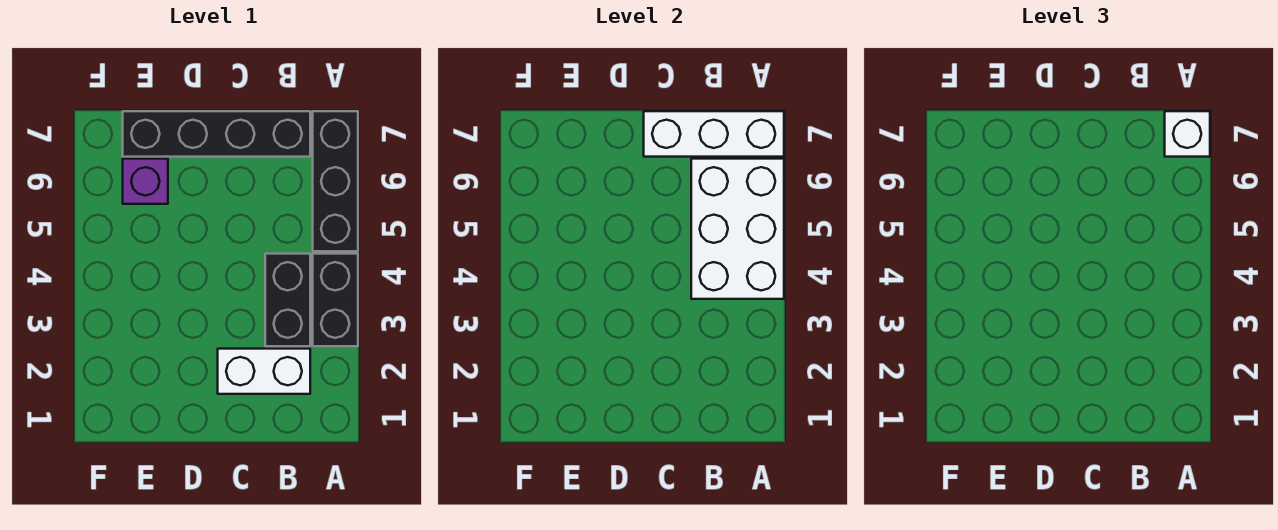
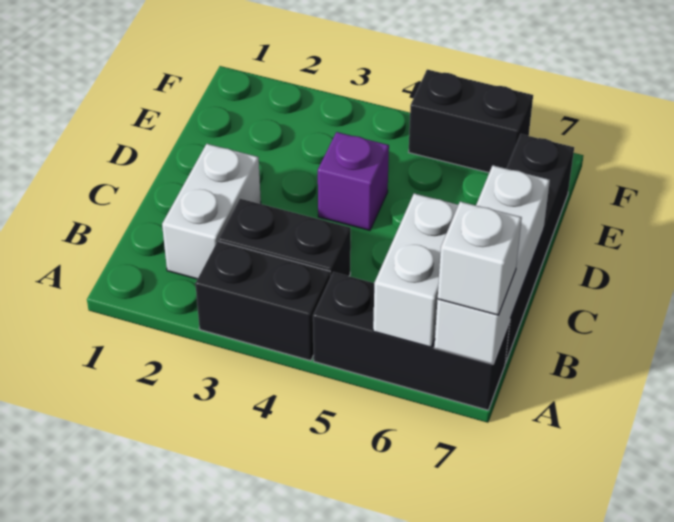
white brick A4:B6 level 2 -> white brick A6:B6 level 2
purple brick E6 level 1 -> purple brick D4 level 1
none -> black brick F5:F6 level 1

